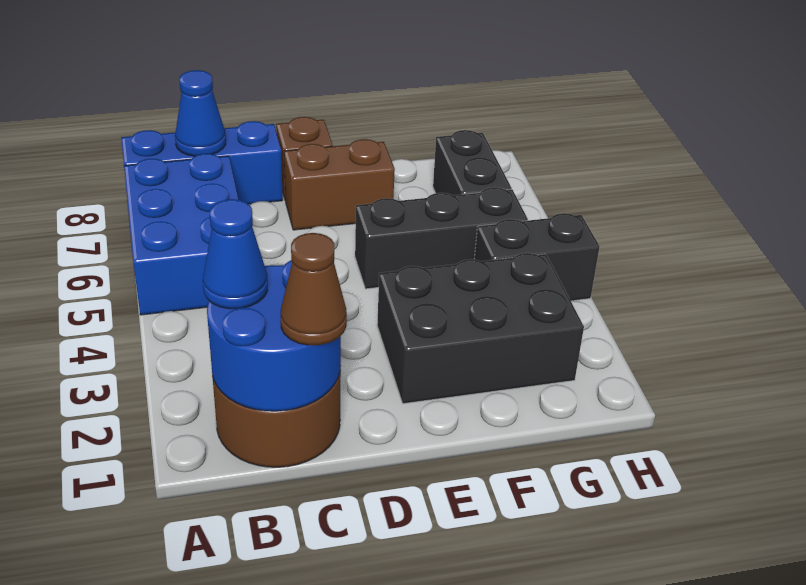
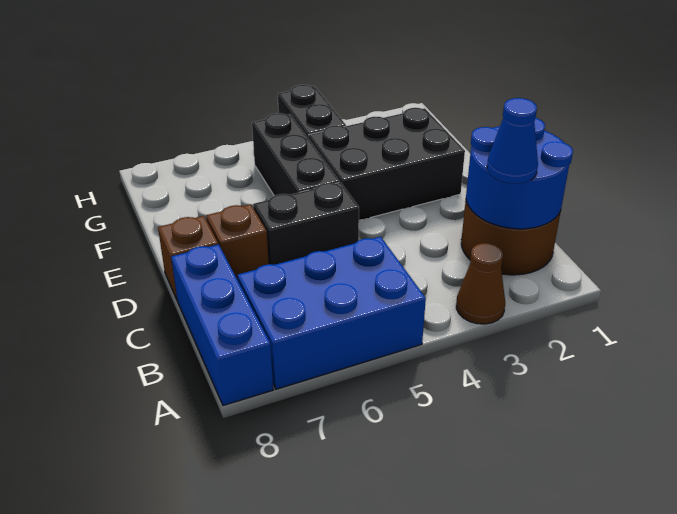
blue cone B8 level 2 -> none
brown cone C1 level 3 -> brown cone A3 level 1
brown brick D7:E7 level 1 -> brown brick D7 level 1
black brick E2:G3 level 1 -> black brick E2:F4 level 1
black brick G6:G7 level 1 -> black brick D5:D6 level 1

